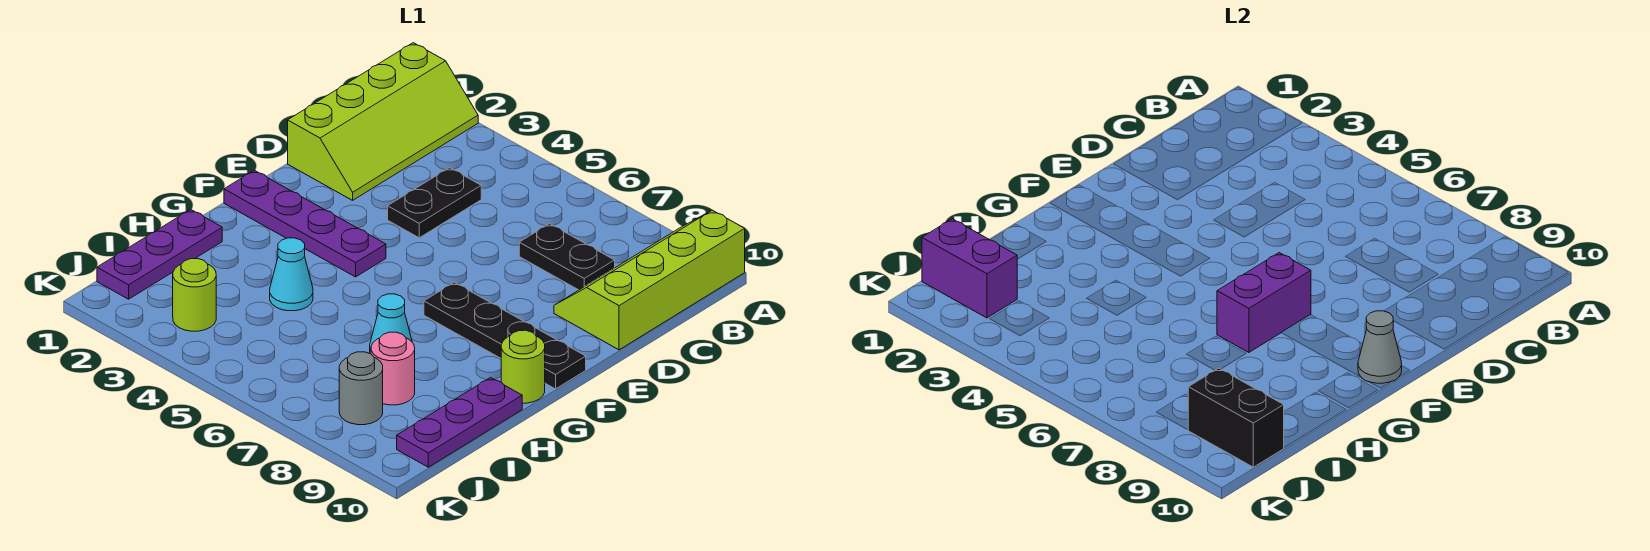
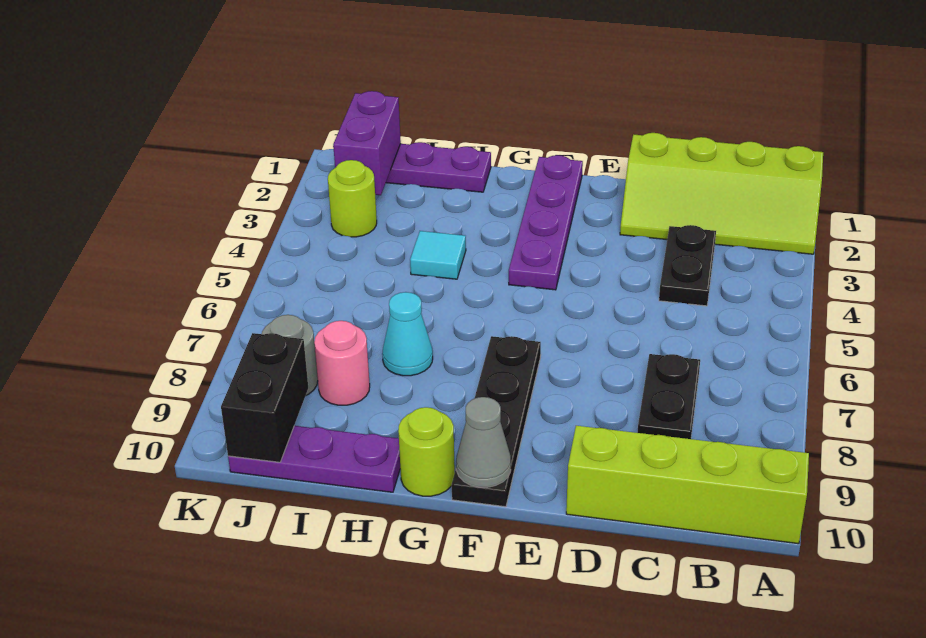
black plate C4:D4 level 1 -> black plate C3:C4 level 1
purple brick F7:G7 level 2 -> none
cyan cone H4 level 1 -> cyan tile H4 level 1

